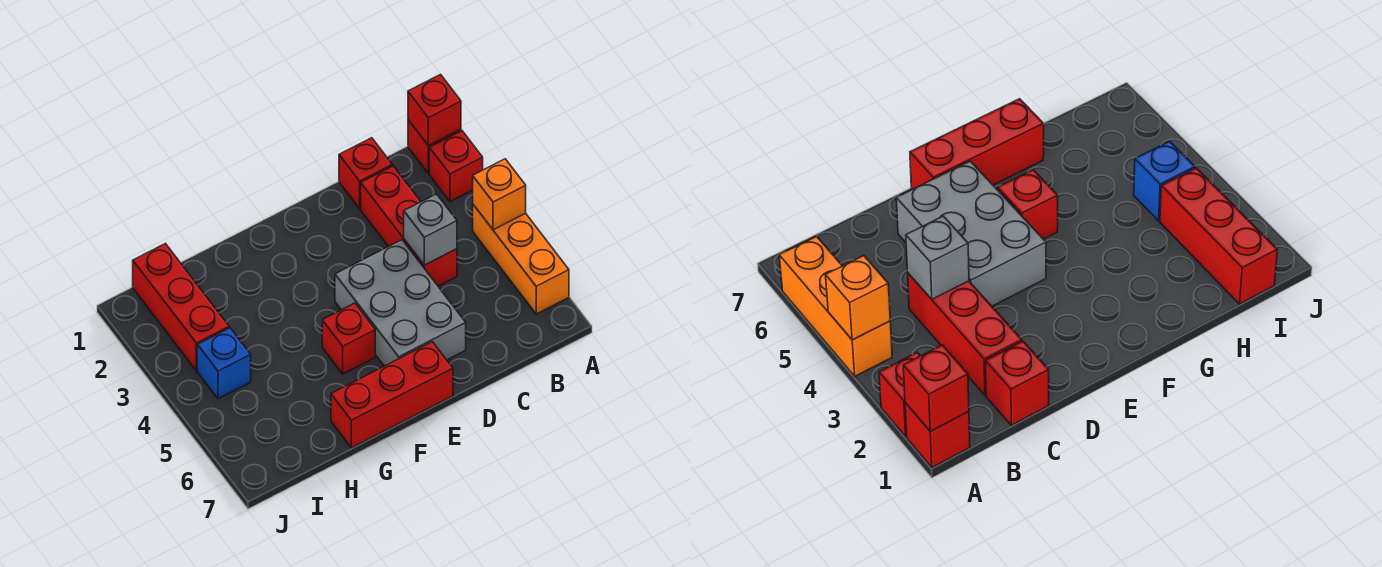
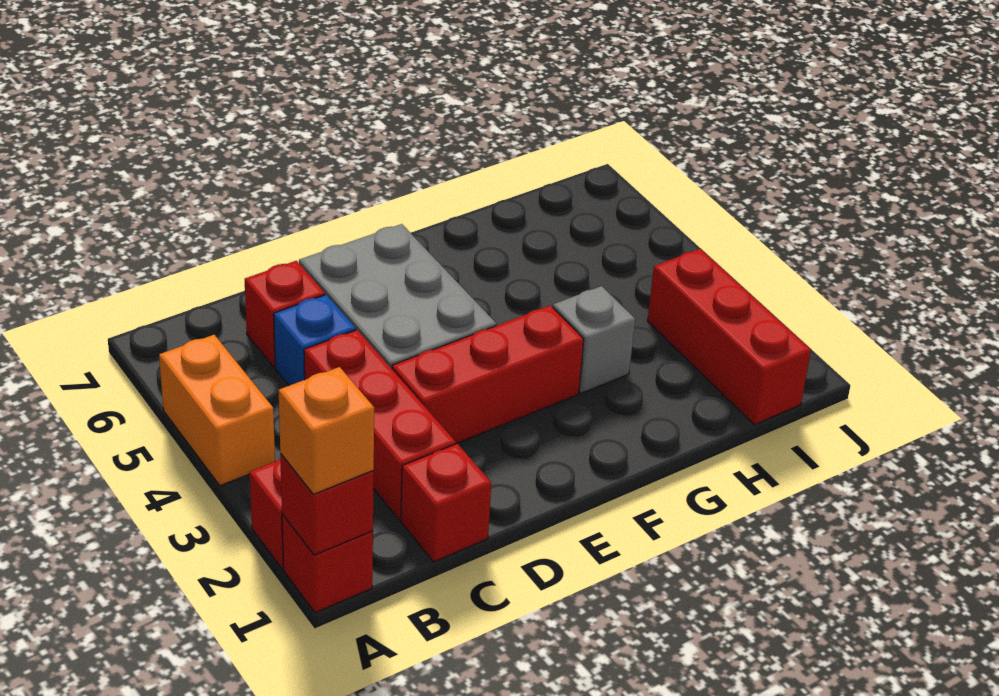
orange brick A4:A6 level 1 -> orange brick A4:A5 level 1
orange brick A4 level 2 -> orange brick A1 level 3
grey brick C4 level 2 -> grey brick G3 level 1
red brick E7:G7 level 1 -> red brick D3:F3 level 1
red brick F5 level 1 -> red brick C6 level 1
blue brick I4 level 1 -> blue brick C5 level 1

